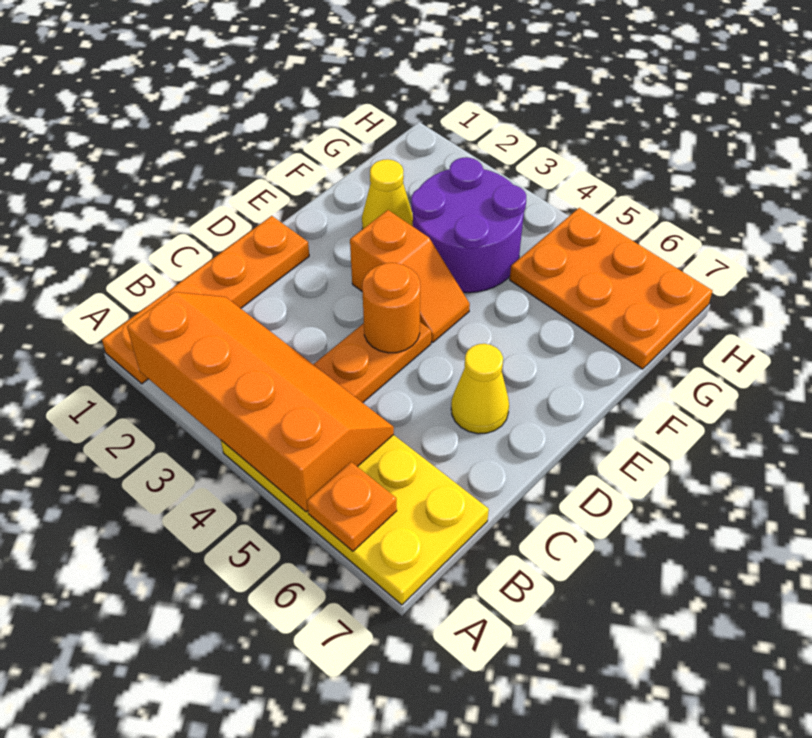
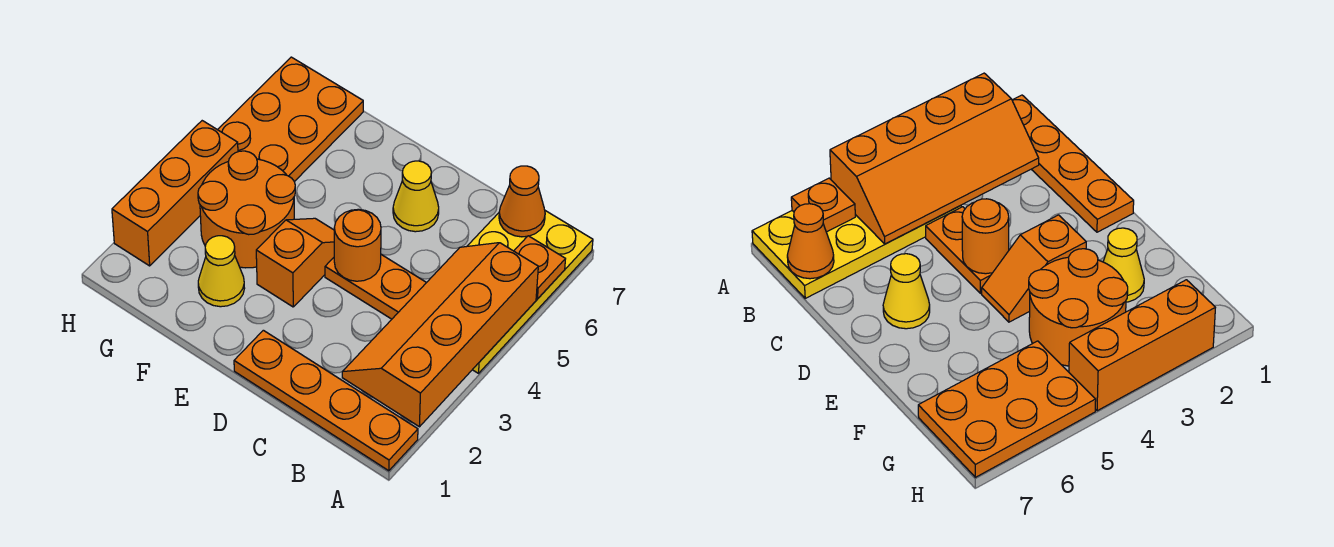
none -> orange cone B7 level 2
purple round brick F3:G4 level 1 -> orange round brick F3:G4 level 1
none -> orange brick H2:H4 level 1

